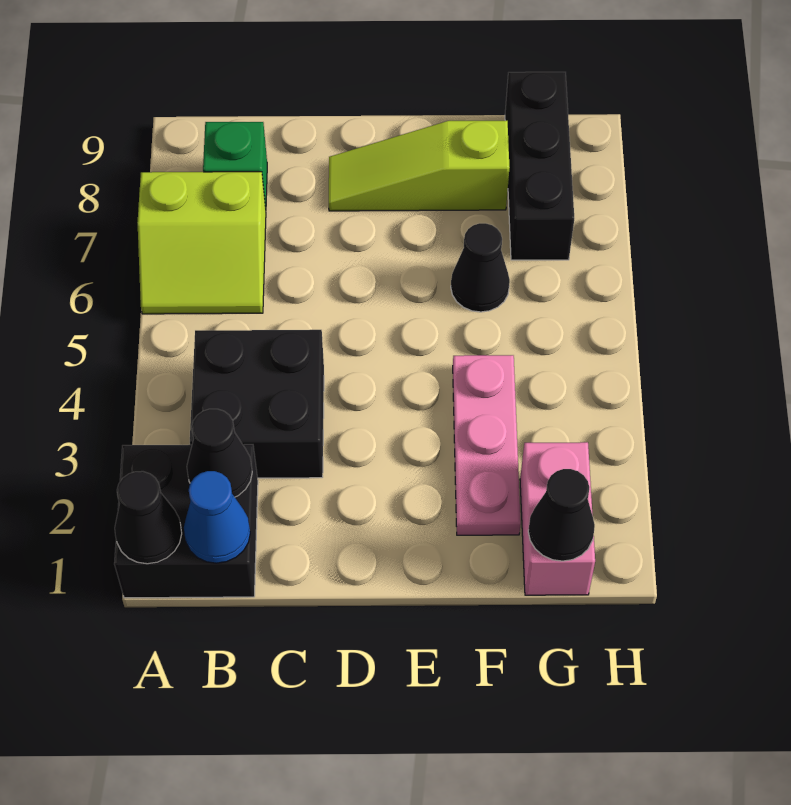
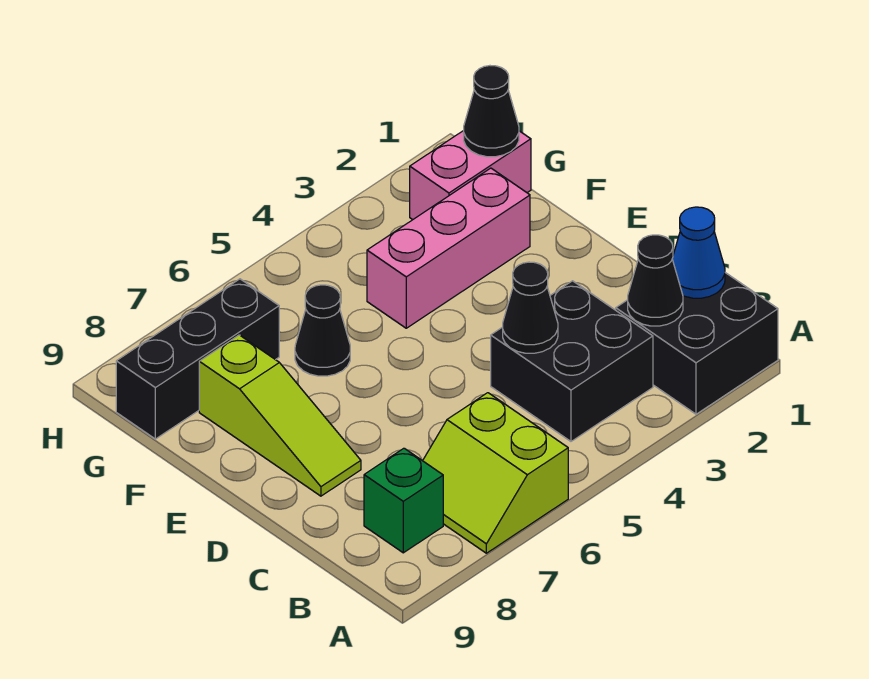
black cone A1 level 2 -> black cone C4 level 2
lime slope A6:B7 level 1 top 7 -> lime slope A6:B7 level 1 top 6
pink plate F2:F4 level 1 -> pink brick F2:F4 level 1

